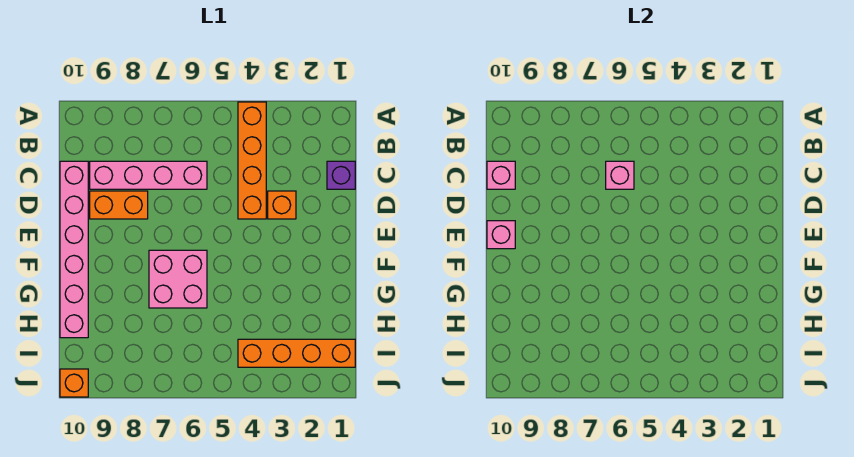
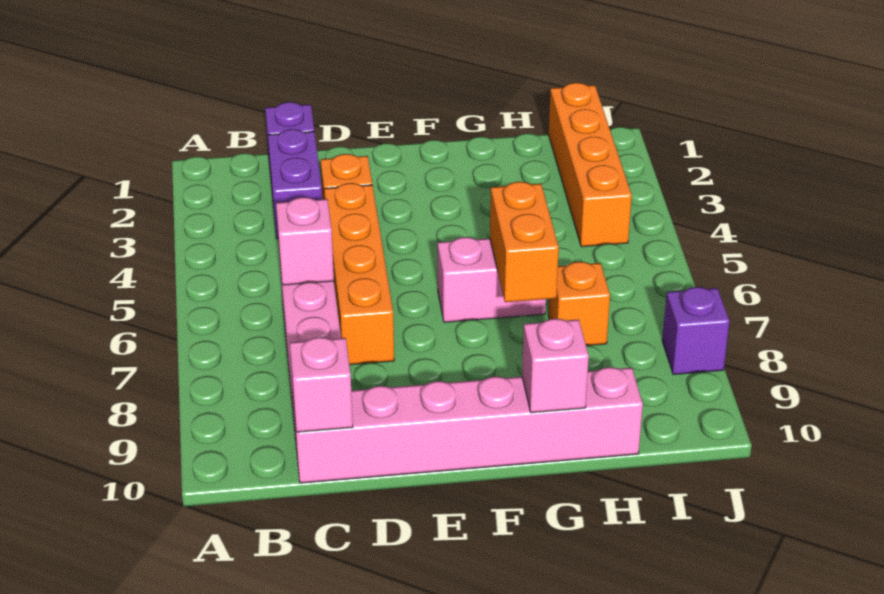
orange brick A4:D4 level 1 -> orange brick D4:D7 level 1
none -> purple brick C2:C3 level 1
orange brick D8:D9 level 1 -> orange brick G6:G7 level 2
pink brick E10 level 2 -> pink brick G10 level 2
pink brick F6:G7 level 1 -> pink brick F6:G6 level 1
none -> purple brick J8 level 1
orange brick J10 level 1 -> orange brick H7 level 1

